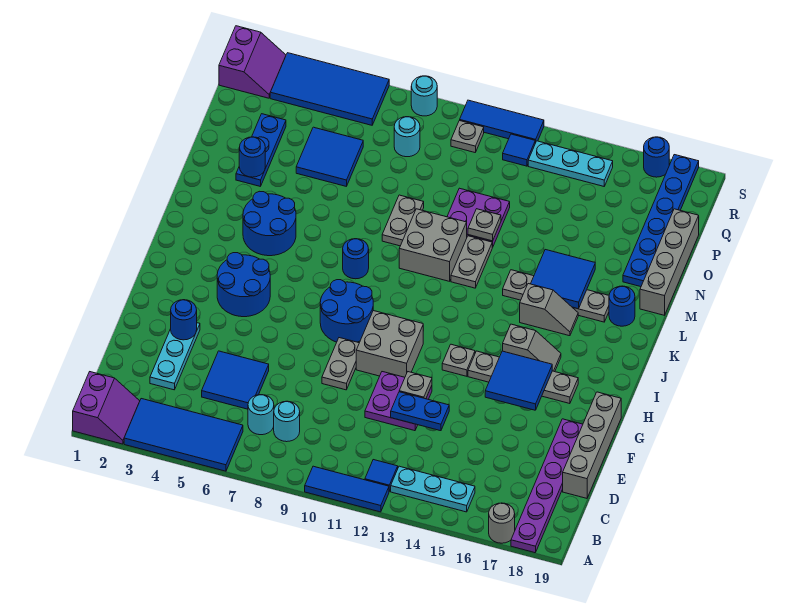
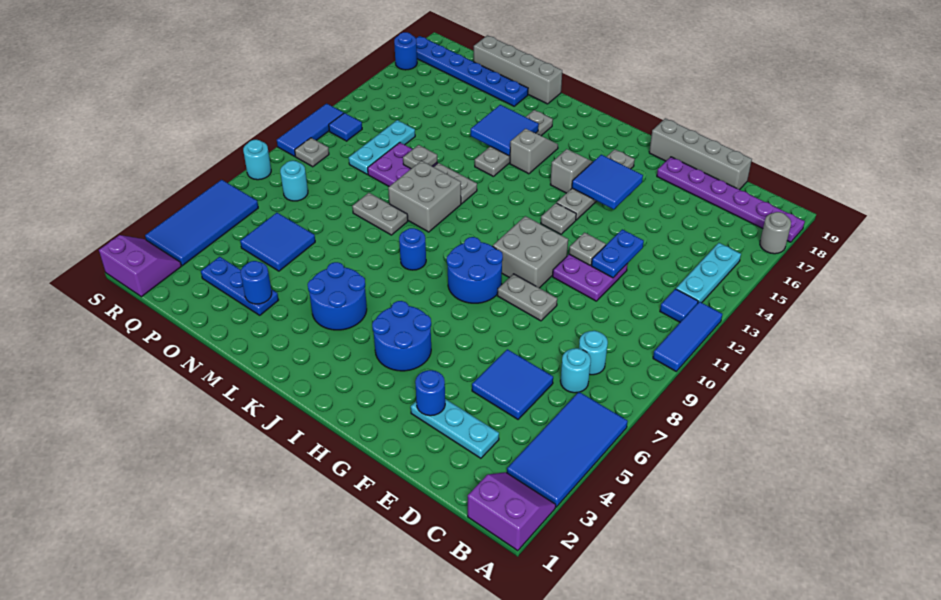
blue round brick L18 level 1 -> none
cyan plate R13:R15 level 1 -> cyan plate P11:P13 level 1

